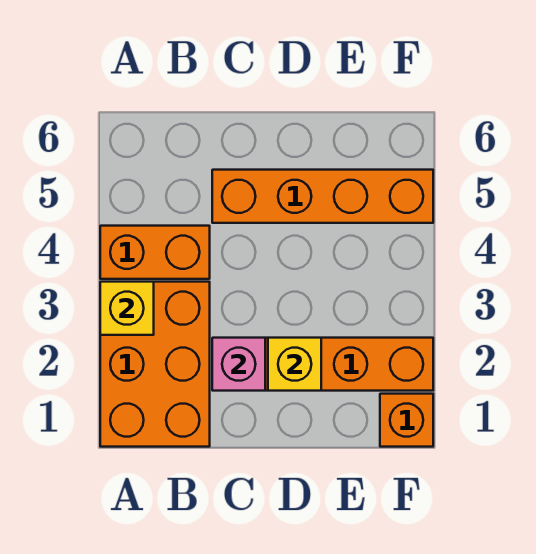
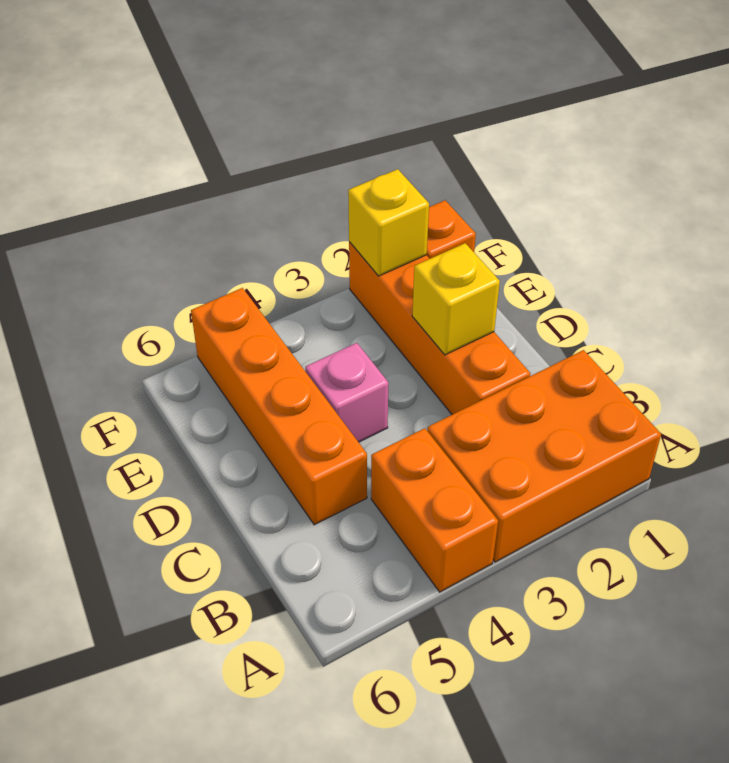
yellow brick A3 level 2 -> yellow brick F2 level 2
pink brick C2 level 2 -> pink brick D4 level 1

